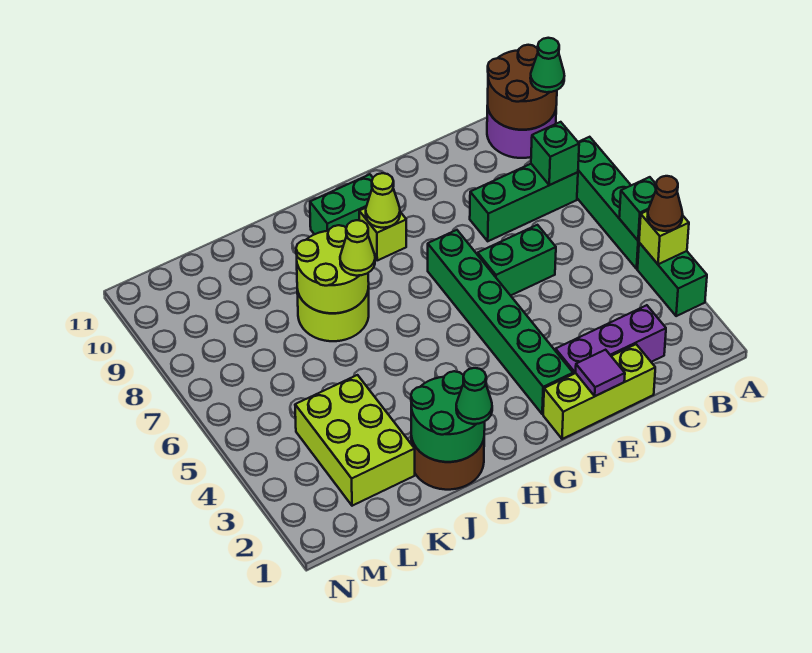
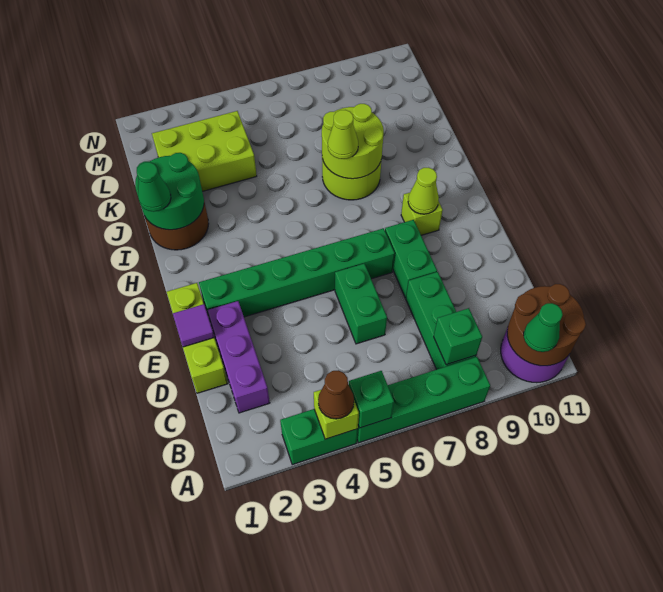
green brick G10:H10 level 1 -> green brick E8:F8 level 1

